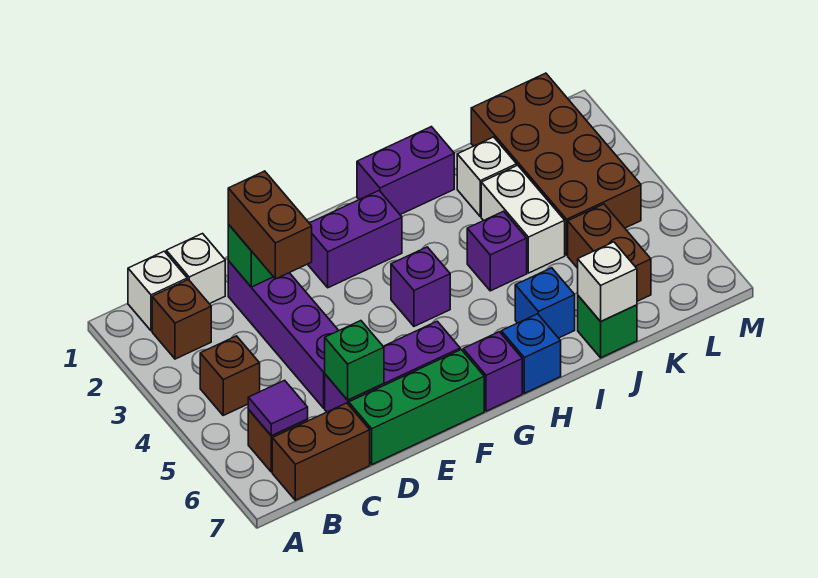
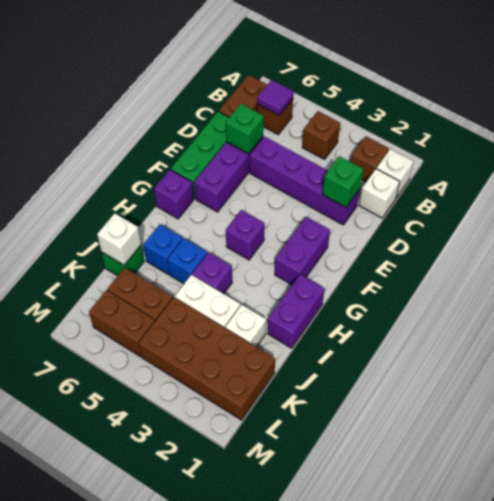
brown brick D2:D3 level 3 -> brown brick L5:L6 level 1
blue brick H7 level 1 -> blue brick I5 level 1

